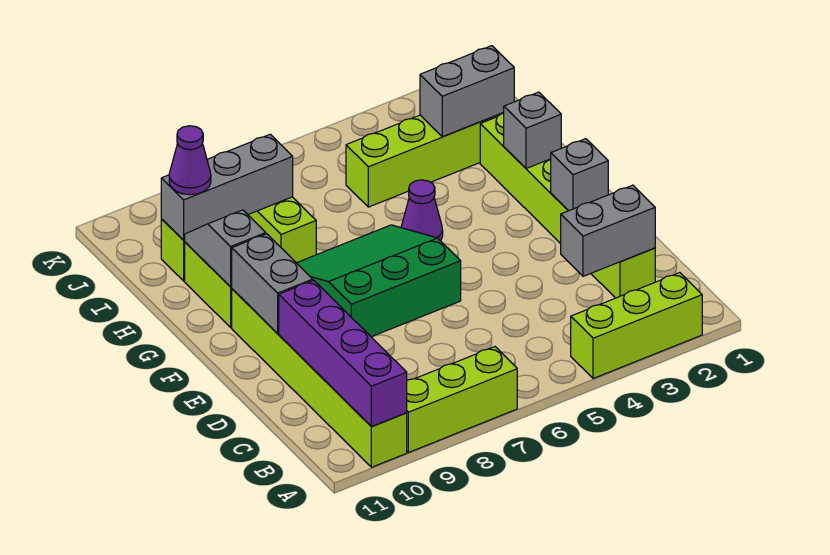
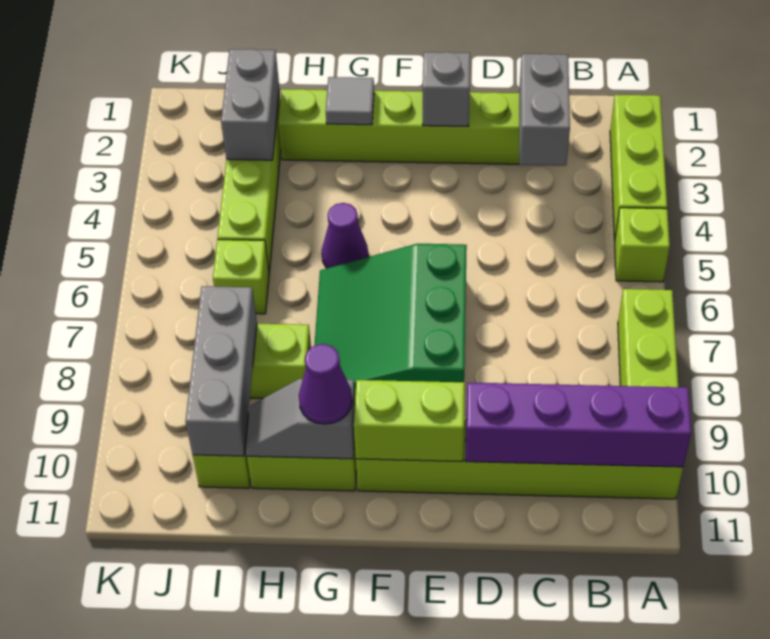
none -> lime brick A5 level 1
grey brick E10:F10 level 2 -> lime brick E10:F10 level 2
grey brick G2 level 2 -> grey tile G2 level 2
none -> lime brick I6 level 1
purple cone I10 level 3 -> purple cone G10 level 3

